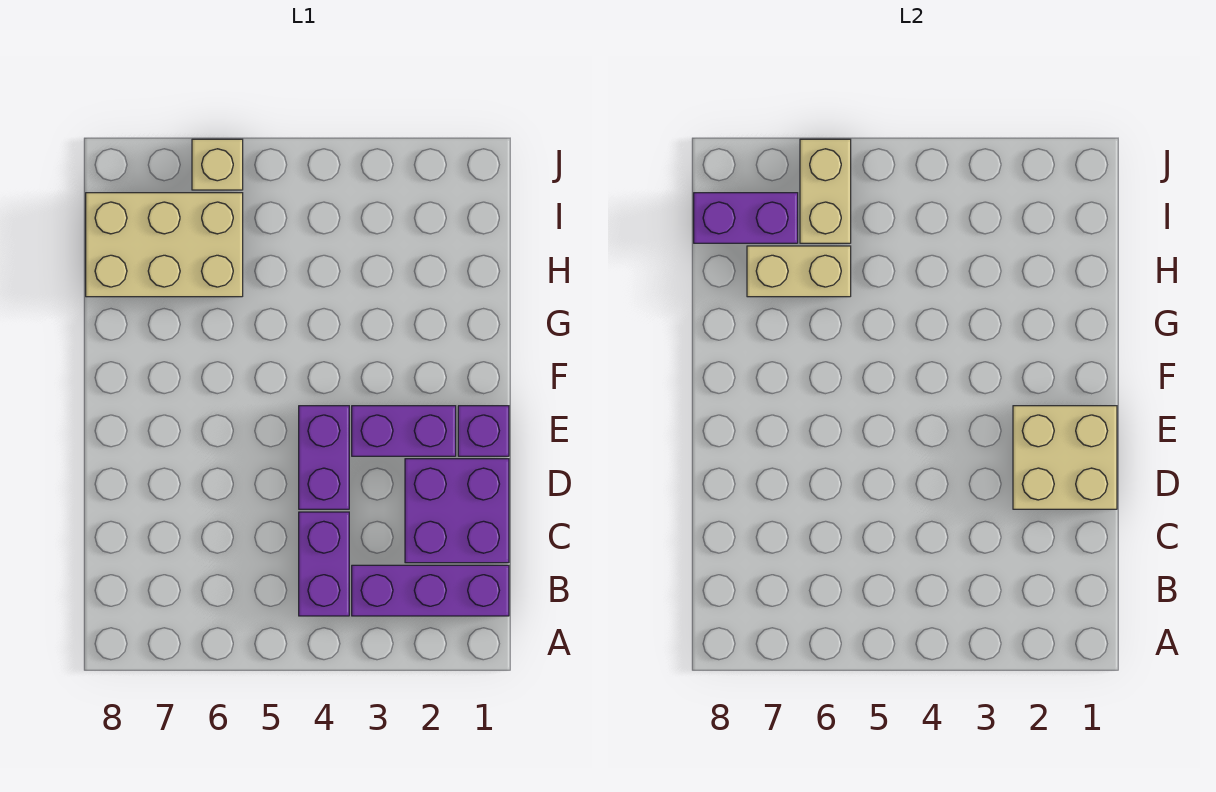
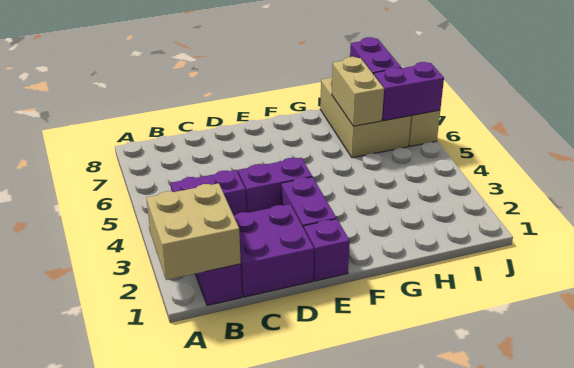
tan brick D1:E2 level 2 -> tan brick A1:B2 level 2
tan brick I6:J6 level 2 -> purple brick I6:J6 level 2

